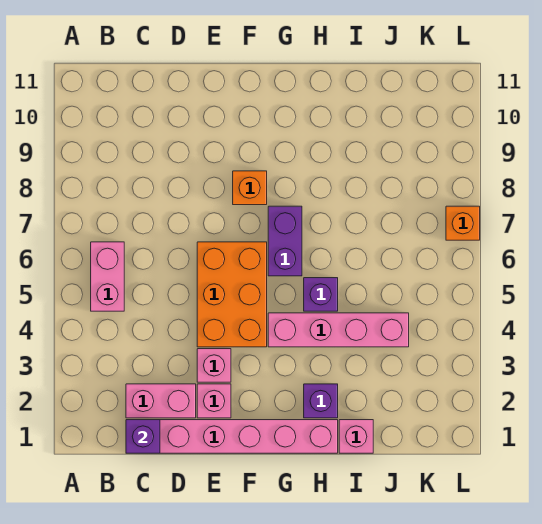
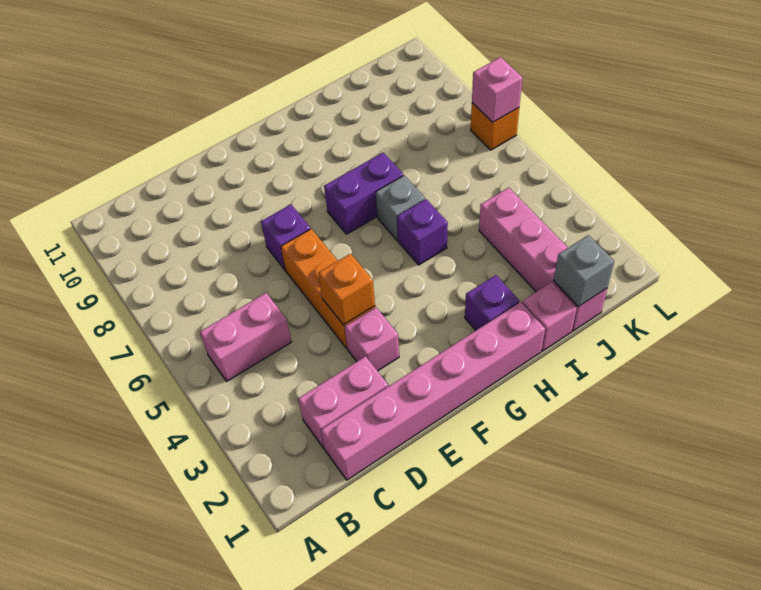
pink brick B5:B6 level 1 -> pink brick B5:C5 level 1
purple brick C1 level 2 -> purple brick E7 level 1
pink brick E2 level 1 -> pink brick L7 level 2
orange brick E4:F6 level 1 -> orange brick E4:E6 level 1
orange brick F8 level 1 -> orange brick E4 level 2
pink brick G4:J4 level 1 -> pink brick J1:J4 level 1
purple brick G6:G7 level 1 -> purple brick G7:H7 level 1
none -> grey brick H6 level 1
none -> grey brick J1 level 2

